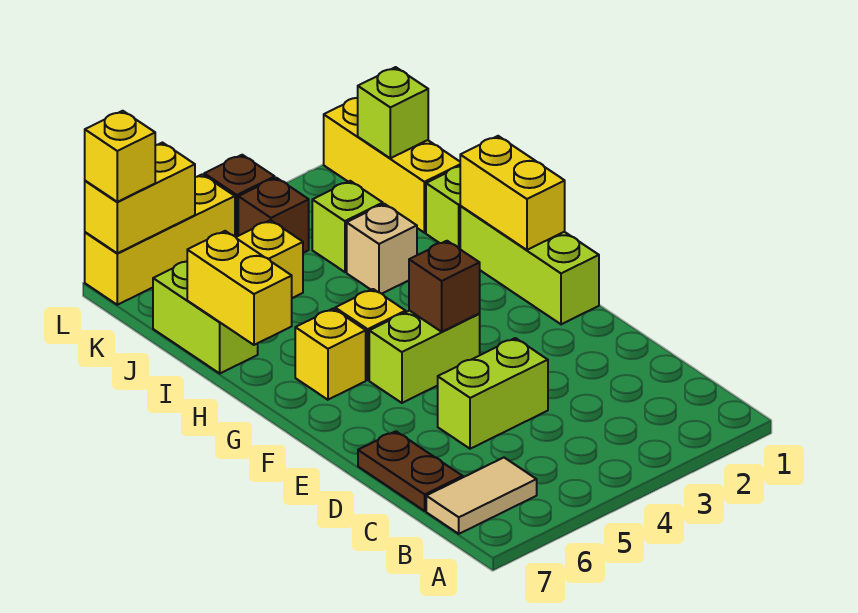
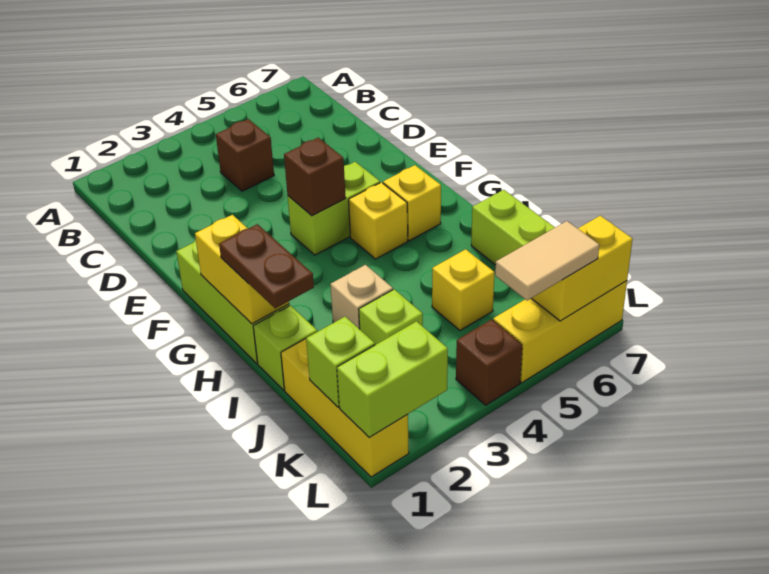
tan tile B6:B7 level 1 -> tan tile L5:L6 level 3
brown plate C7:D7 level 1 -> brown plate H1:I1 level 3
lime brick D4:D5 level 1 -> lime brick L1:L2 level 2
yellow brick H7:I7 level 2 -> none
brown brick K4 level 1 -> brown brick C4 level 1
yellow brick L7 level 3 -> none

